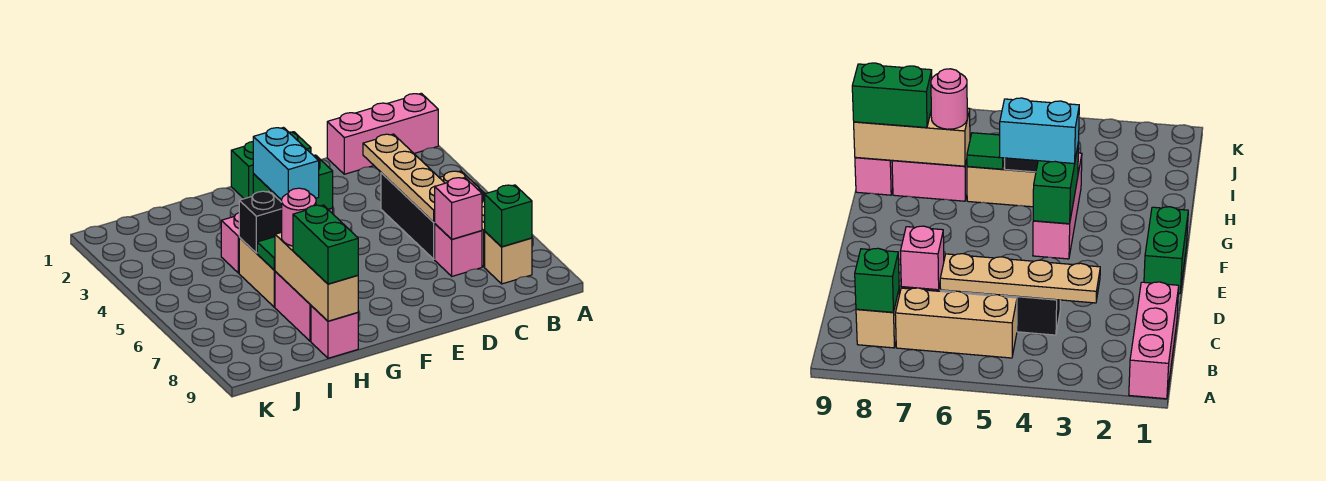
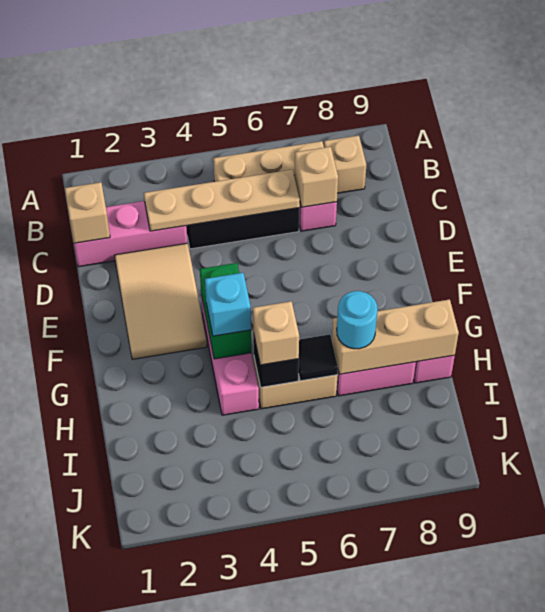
pink brick A1:C1 level 1 -> pink brick C1:C3 level 1
green brick B8 level 2 -> none
none -> tan brick C1 level 2
pink brick C7 level 2 -> tan brick C7 level 2
none -> tan tile D2:F3 level 1
green brick E1:F1 level 1 -> none
cyan brick G4:G5 level 3 -> cyan brick G4 level 3
none -> tan brick H5 level 3
green tile H6 level 2 -> black tile H6 level 2
pink round brick H7 level 3 -> cyan round brick H7 level 3
green brick H8:H9 level 3 -> none

